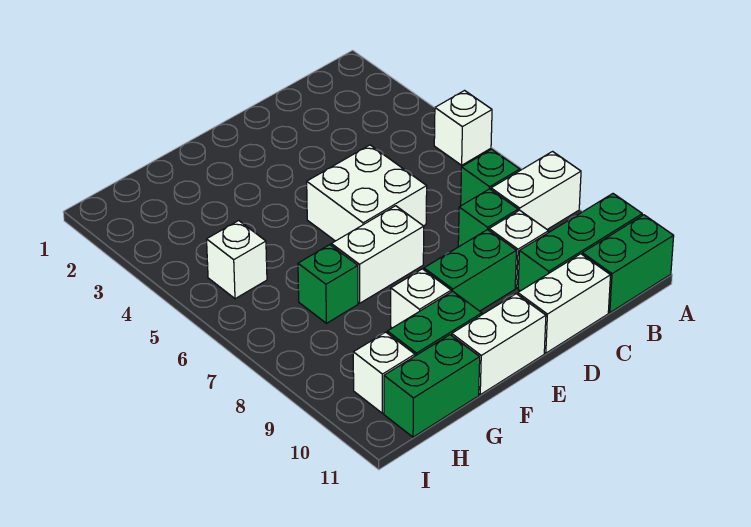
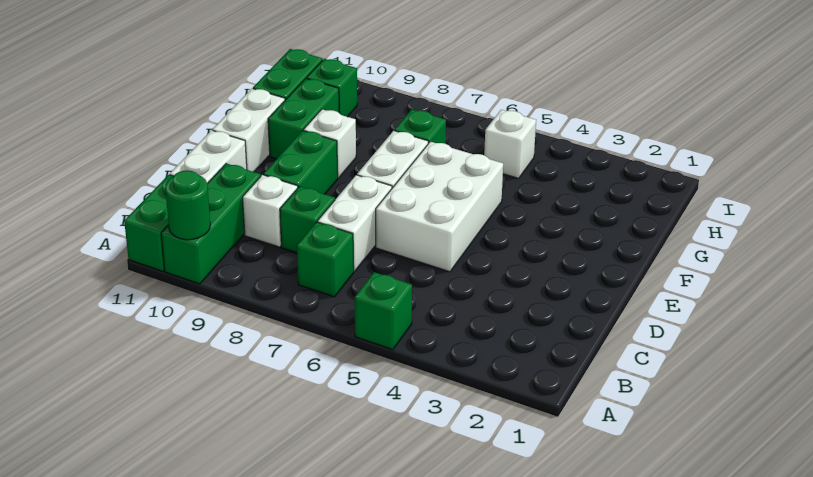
white brick A5 level 1 -> green brick A5 level 1
white brick A8:B8 level 1 -> white brick C7:D7 level 1
none -> green round brick A10 level 2
white brick D5:E6 level 1 -> white brick D5:F6 level 1
white brick H10 level 1 -> green brick H10 level 1

